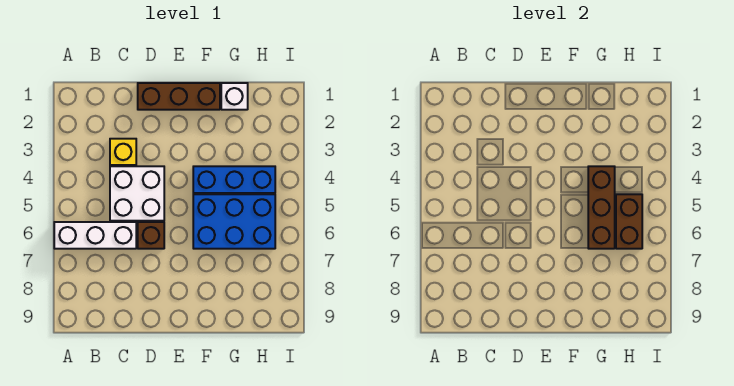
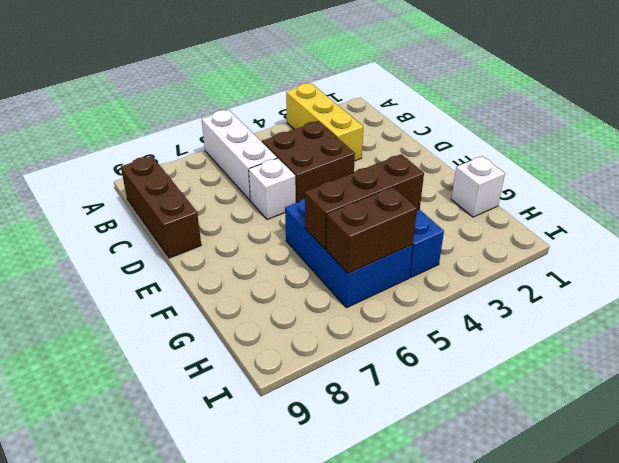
yellow brick C3 level 1 -> yellow brick A3:C3 level 1
white brick C4:D5 level 1 -> brown brick C4:D5 level 1
brown brick D1:F1 level 1 -> brown brick B9:D9 level 1
brown brick D6 level 1 -> white brick D6 level 1

